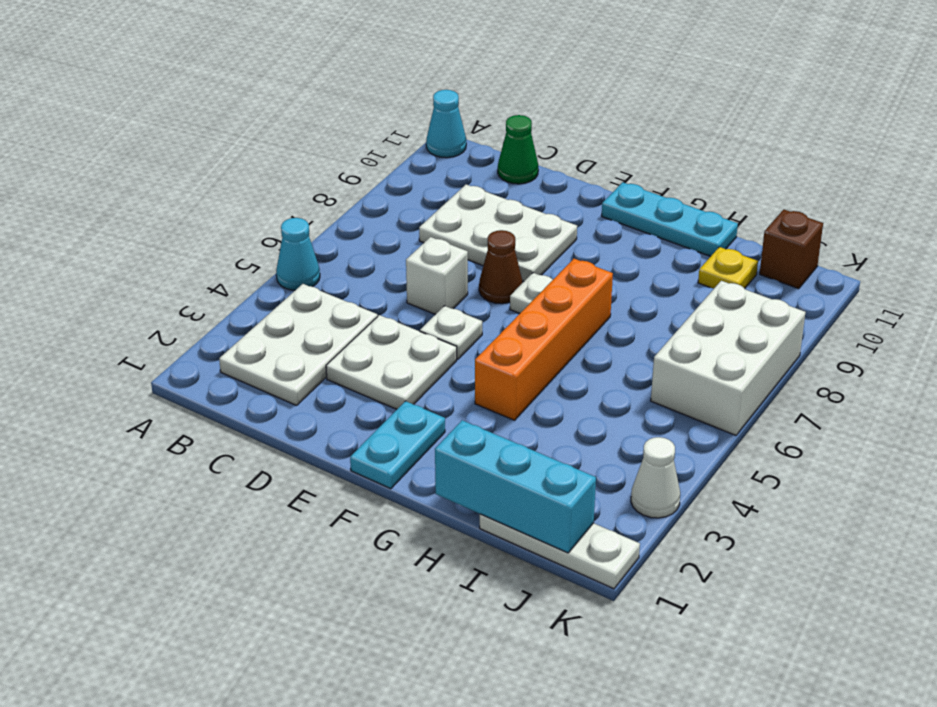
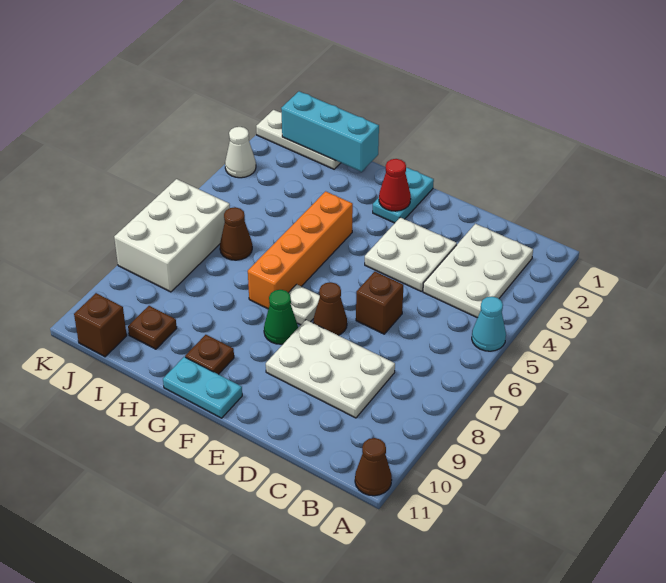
cyan cone A11 level 1 -> brown cone A11 level 1
green cone C11 level 1 -> green cone F8 level 1
white brick D6 level 1 -> brown brick D6 level 1
white plate E5 level 1 -> none
none -> red cone F2 level 2
cyan plate F11:H11 level 1 -> cyan plate F11:G11 level 1
none -> brown plate G10 level 1
none -> brown cone I6 level 1
yellow plate I10 level 1 -> brown plate I10 level 1

